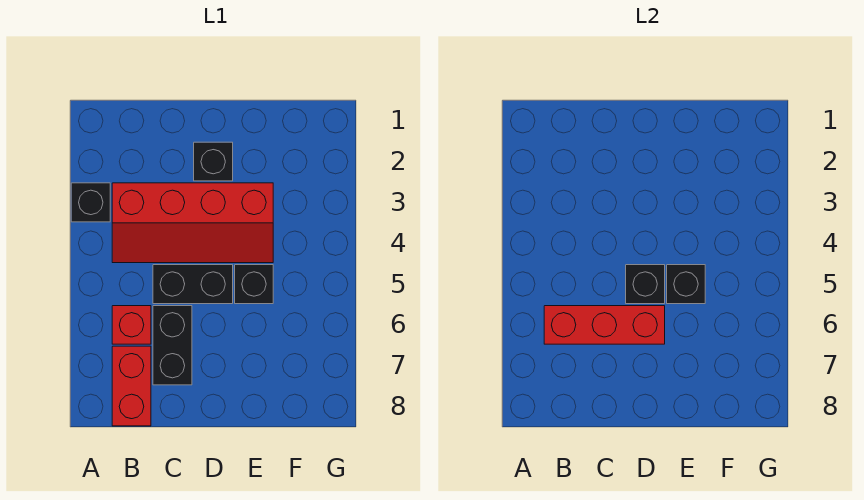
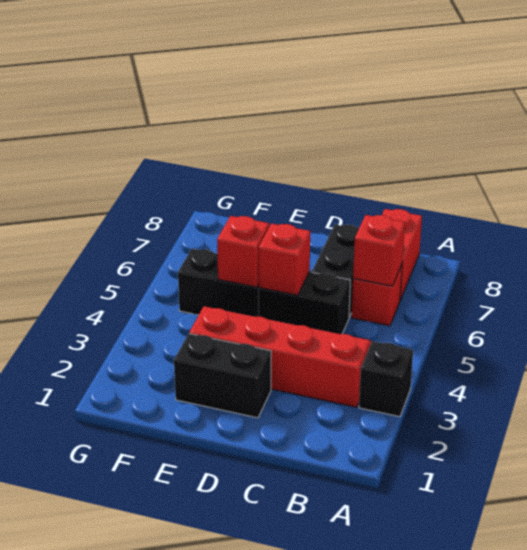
red brick B6:D6 level 2 -> red brick B6 level 2
black brick D2 level 1 -> black brick D2:E2 level 1
black brick D5 level 2 -> red brick D5 level 2
black brick E5 level 1 -> black brick E5:F5 level 1
black brick E5 level 2 -> red brick E5 level 2

